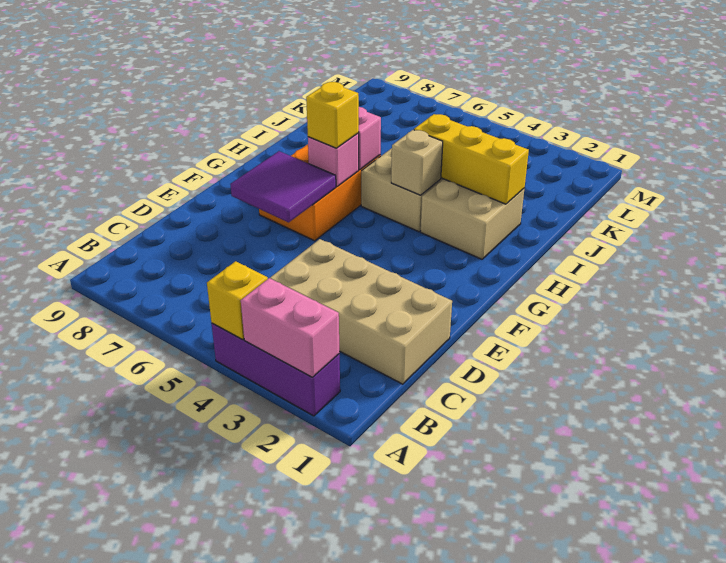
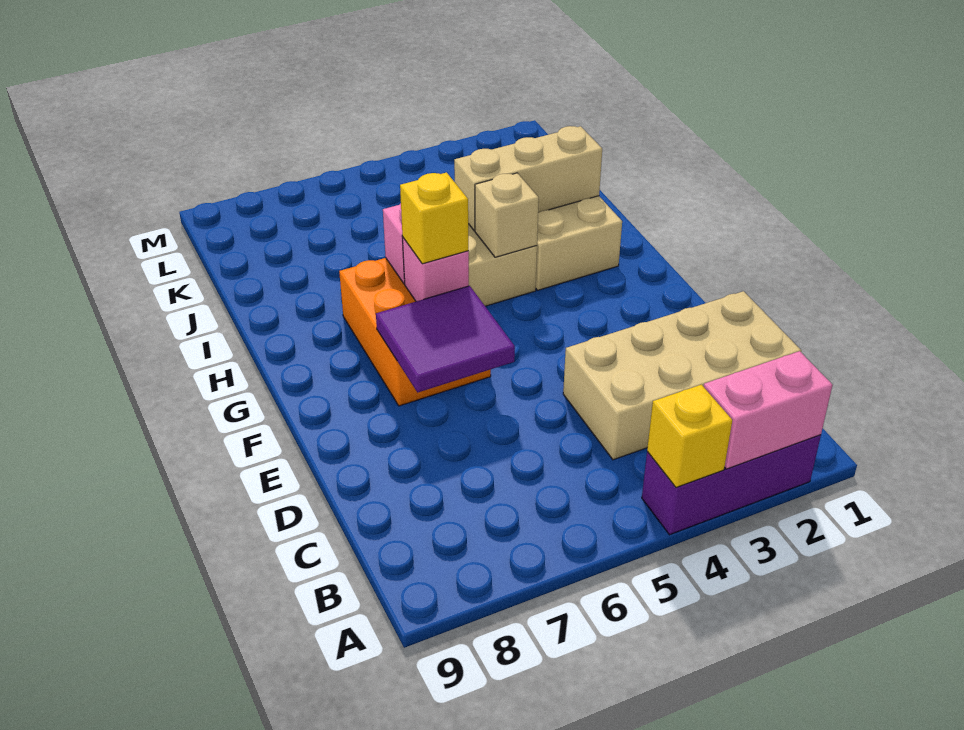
yellow brick I2:I4 level 2 -> tan brick I2:I4 level 2

